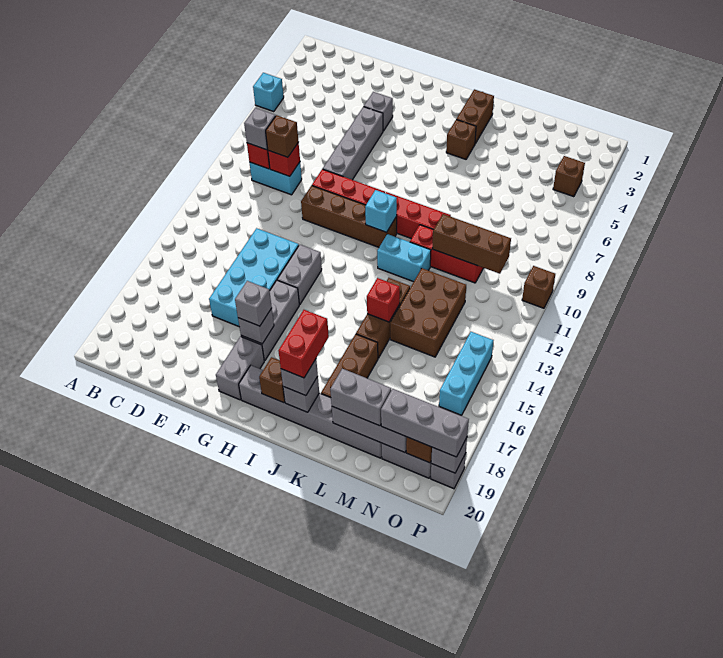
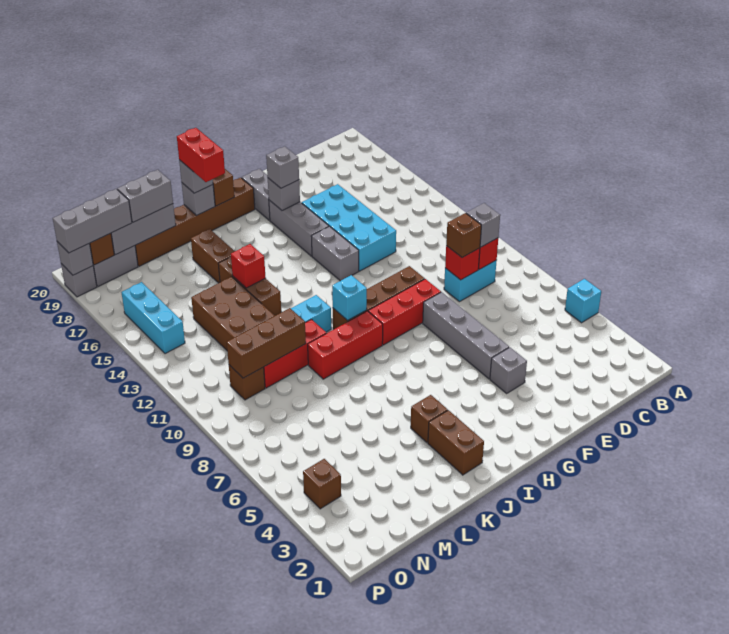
grey brick H19:M19 level 1 -> brown brick H19:M19 level 1
brown brick K16:K18 level 1 -> brown brick K16:K17 level 1
brown brick P10 level 1 -> brown brick N10 level 1

